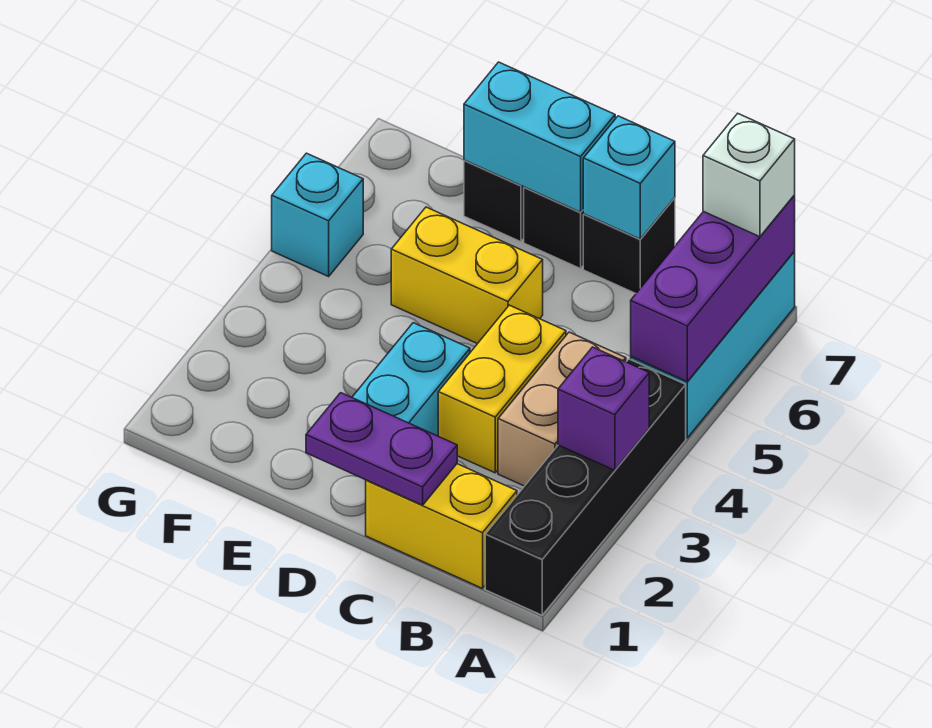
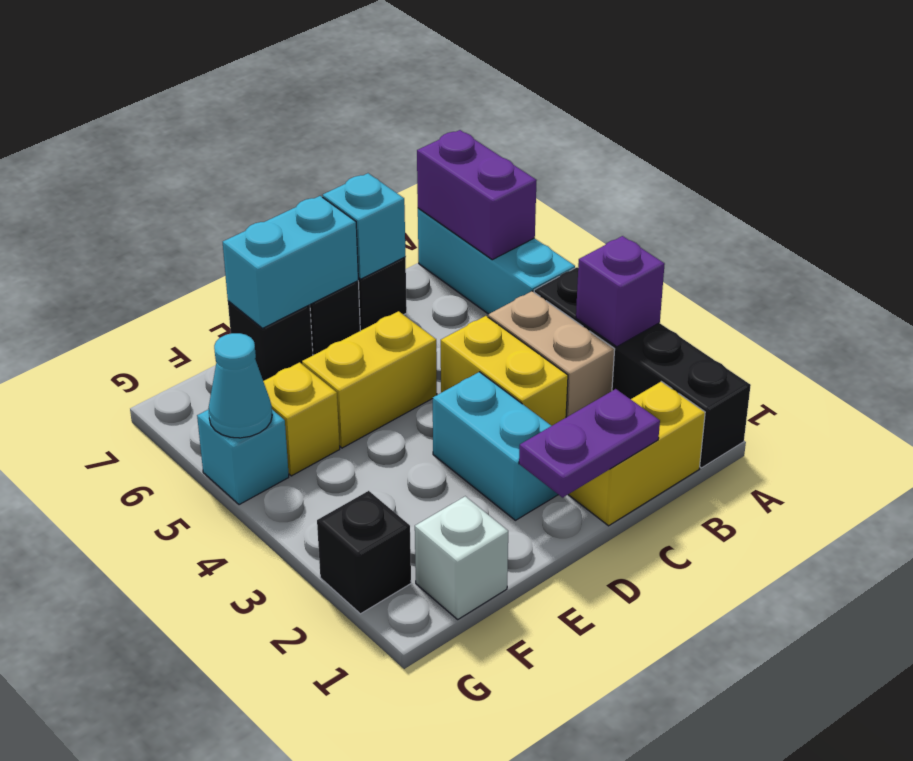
purple brick A5:A7 level 2 -> purple brick A6:A7 level 2
white brick A7 level 3 -> white brick F1 level 1
none -> yellow brick F5 level 1
none -> black brick G2 level 1
none -> cyan cone G5 level 2

